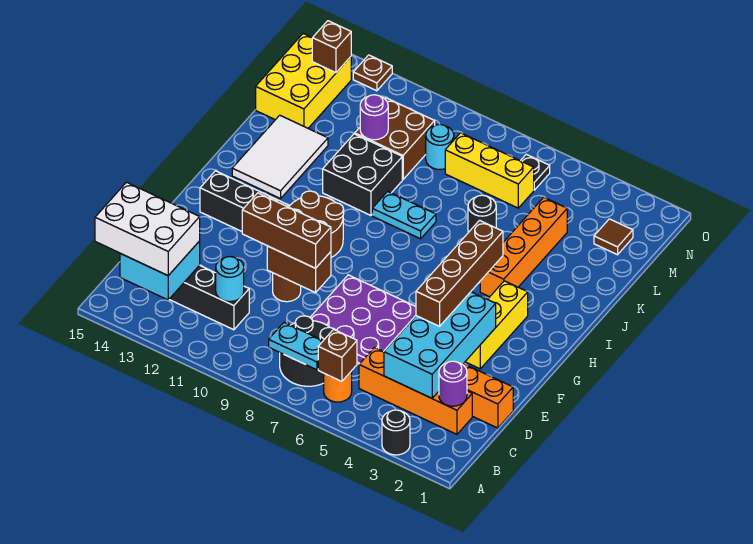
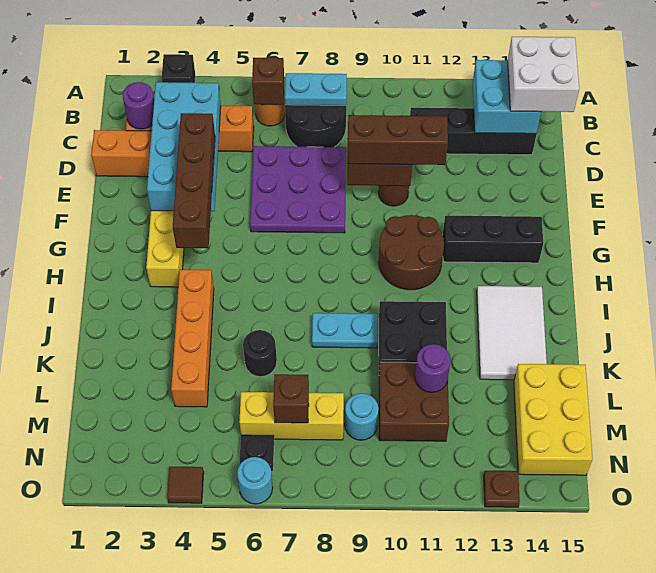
black round brick A3 level 1 -> black brick A3 level 1
white brick B13:C15 level 3 -> white brick B14:C15 level 3
cyan round brick C11 level 2 -> cyan round brick O6 level 1
brown tile M2 level 1 -> brown tile O4 level 1
brown brick N14 level 2 -> brown brick M7 level 2

